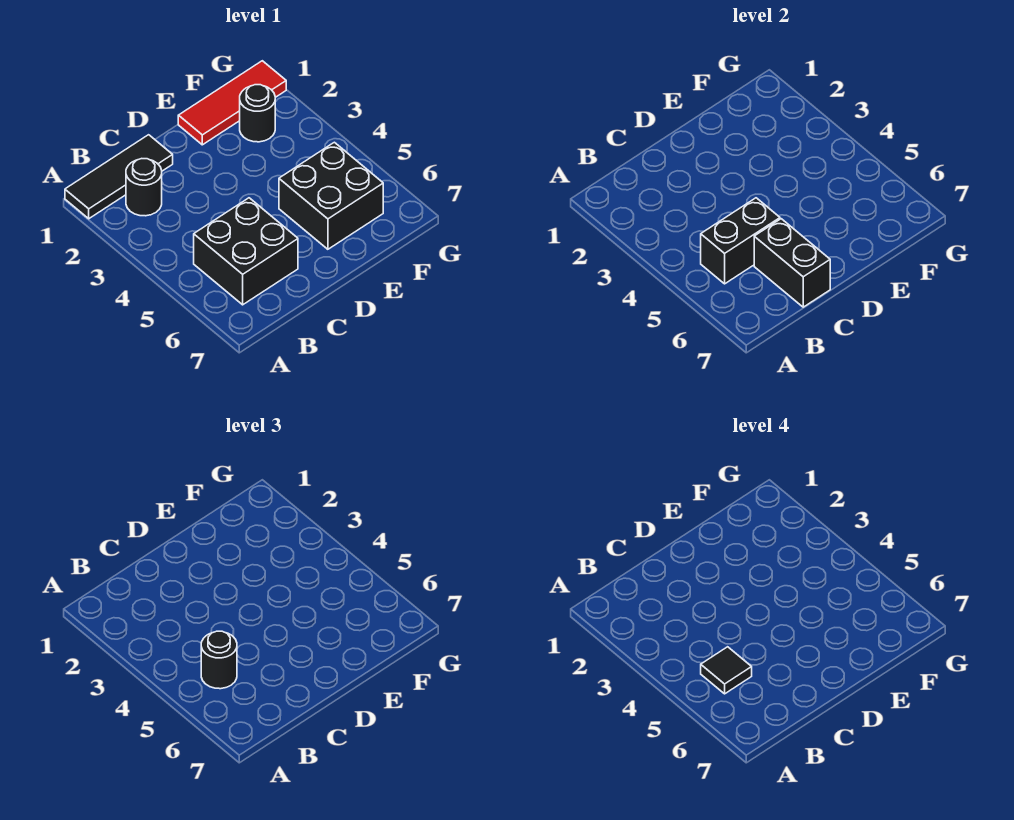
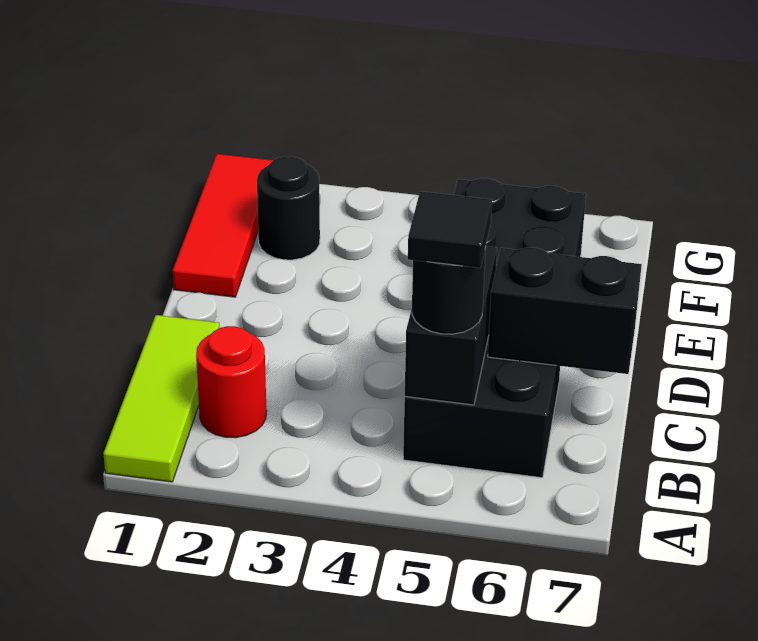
black tile A1:C1 level 1 -> lime tile A1:C1 level 1
black round brick B2 level 1 -> red round brick B2 level 1

